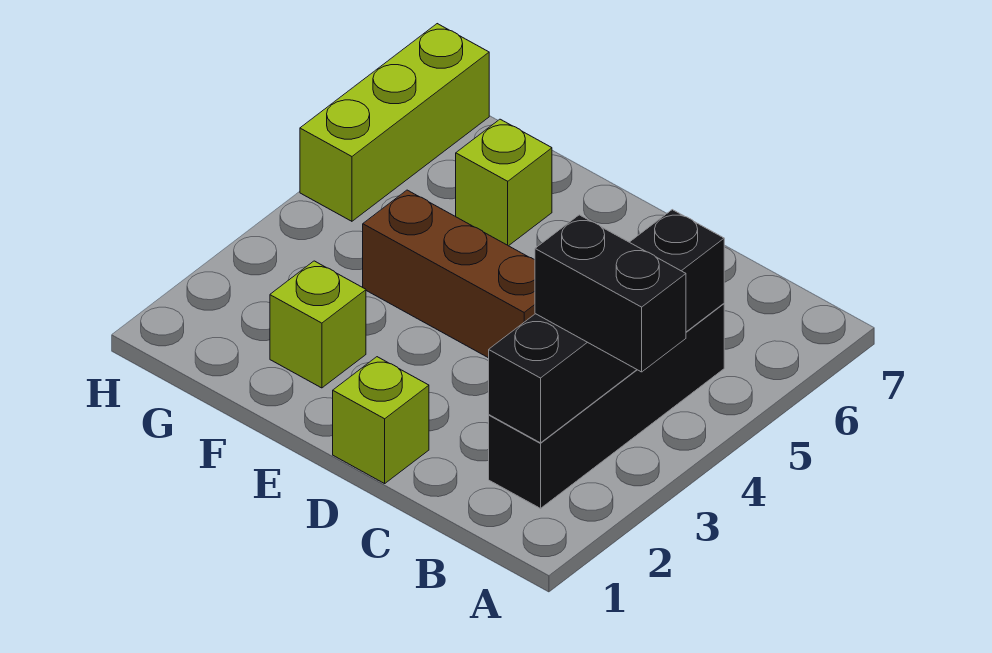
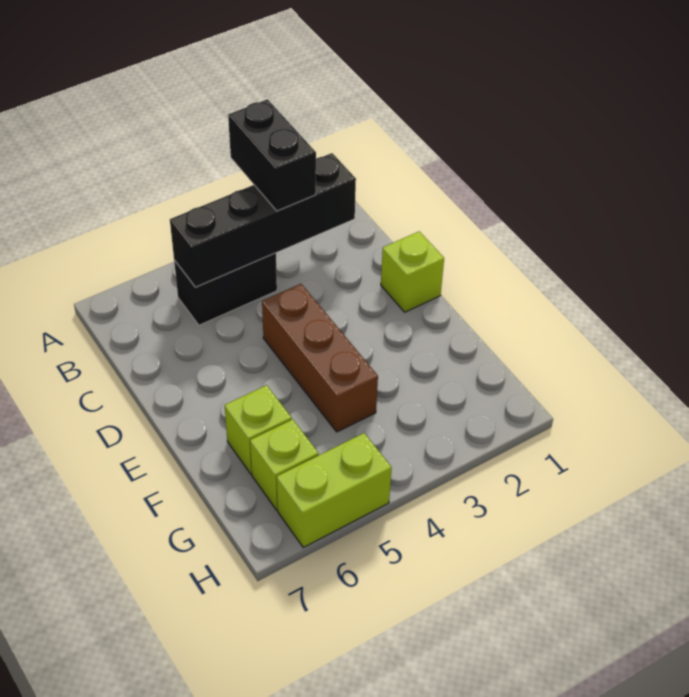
black brick B2:B5 level 1 -> black brick B4:B5 level 1
lime brick F2 level 1 -> lime brick G6 level 1
lime brick H5:H7 level 1 -> lime brick H5:H6 level 1

